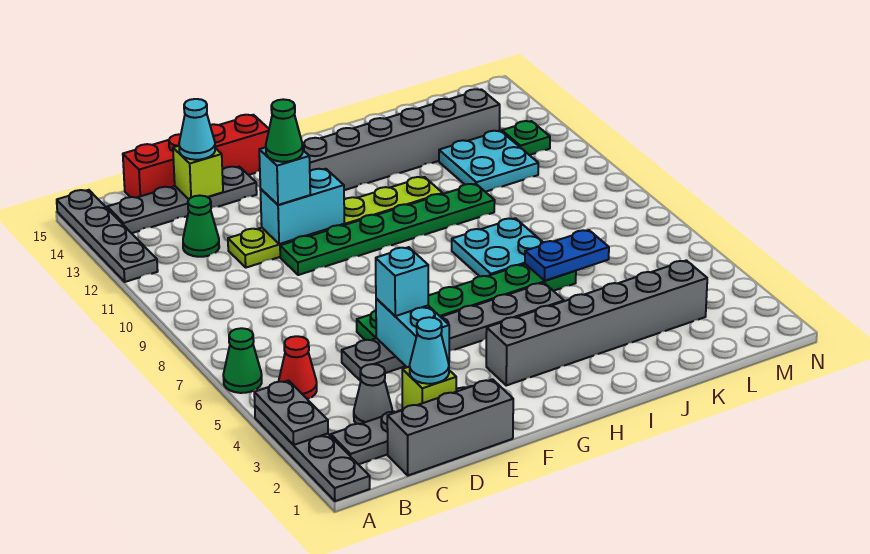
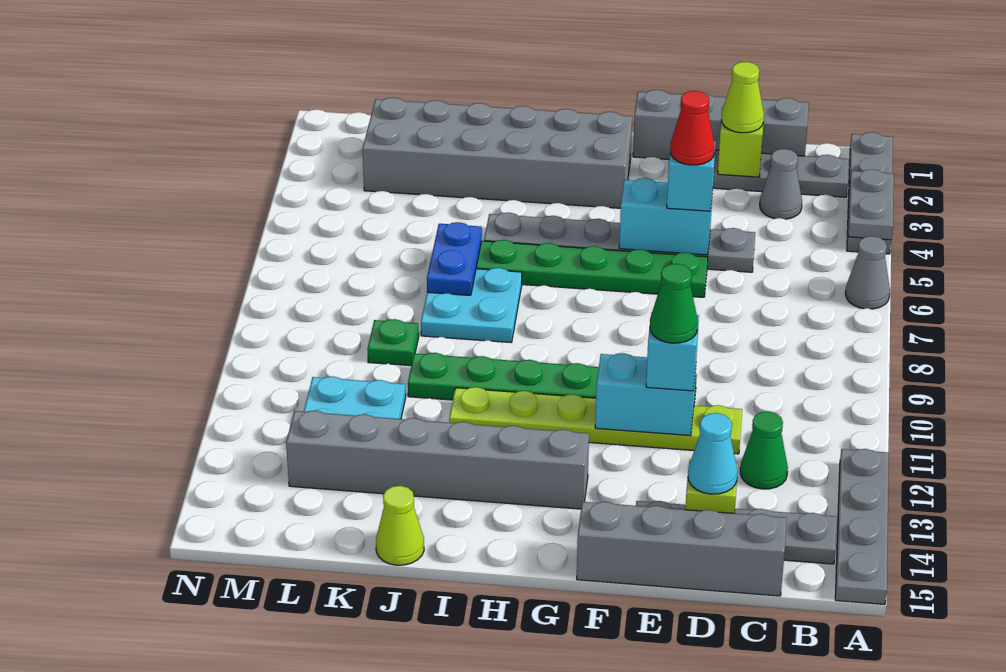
green cone A6 level 1 -> grey cone A6 level 1
red cone B5 level 1 -> red cone E5 level 4
grey brick C1:E1 level 1 -> grey brick C1:F1 level 1
red brick C15:F15 level 1 -> grey brick C15:F15 level 1
cyan cone D2 level 3 -> lime cone D2 level 3
cyan brick E4:E5 level 2 -> cyan brick E5:F5 level 2
grey brick G3:L3 level 1 -> grey brick G2:L3 level 1
blue plate J6:K6 level 2 -> blue plate J6:J7 level 2
none -> lime cone J15 level 1
green plate M12 level 1 -> green plate K9 level 1

